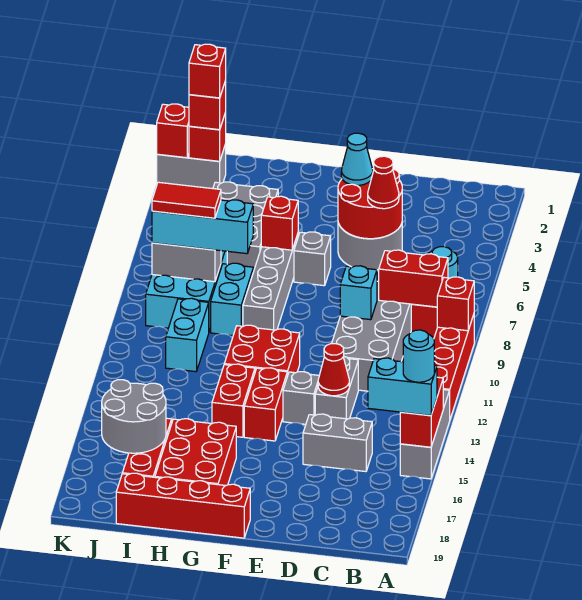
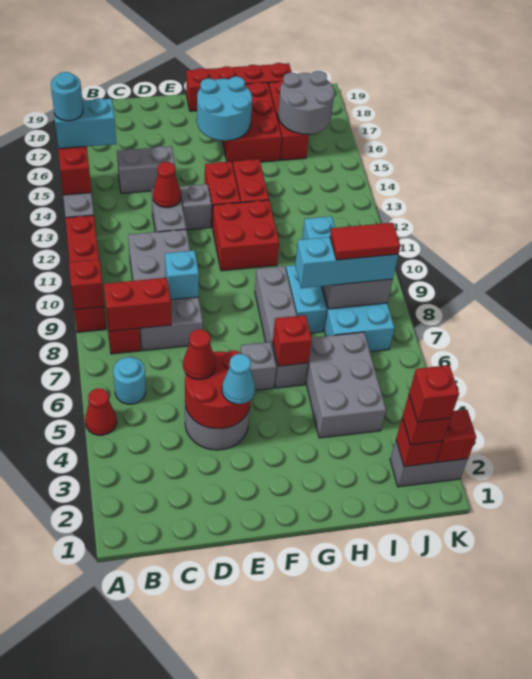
none -> red cone A5 level 1
none -> cyan round brick F16:G17 level 2

